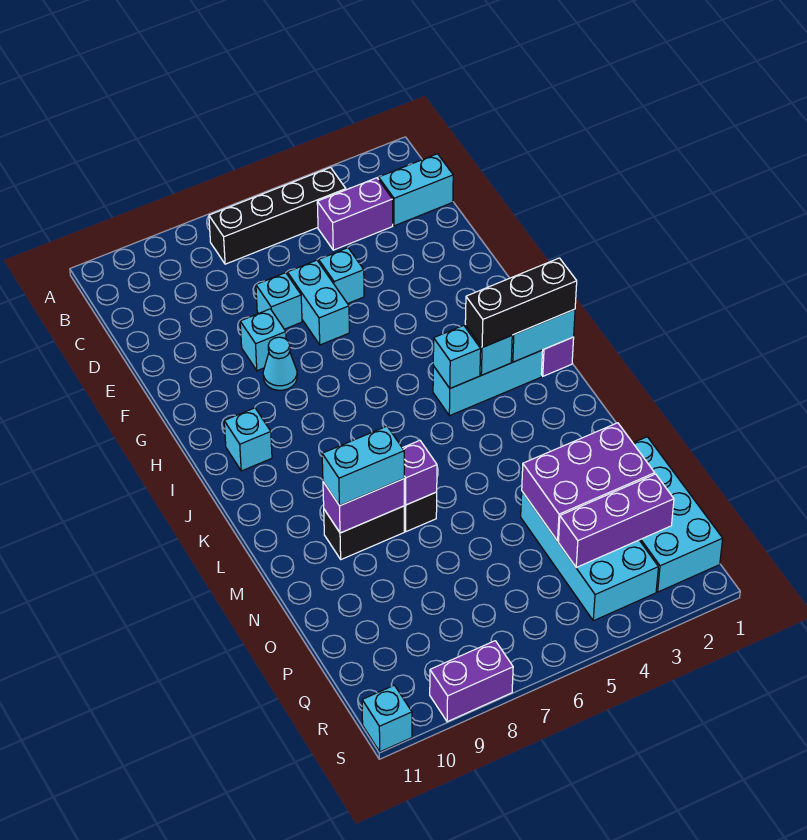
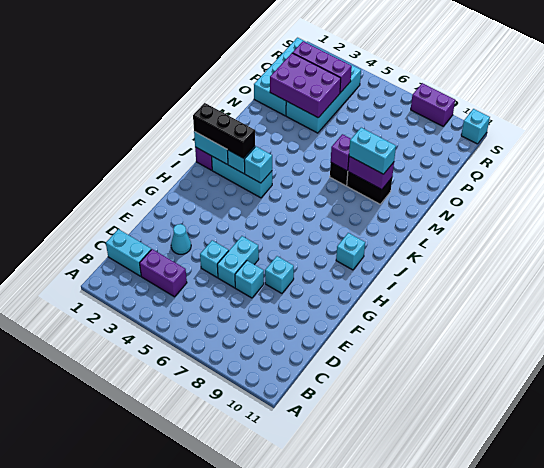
black brick B4:B7 level 1 -> none
cyan cone G8 level 1 -> cyan cone E3 level 1

